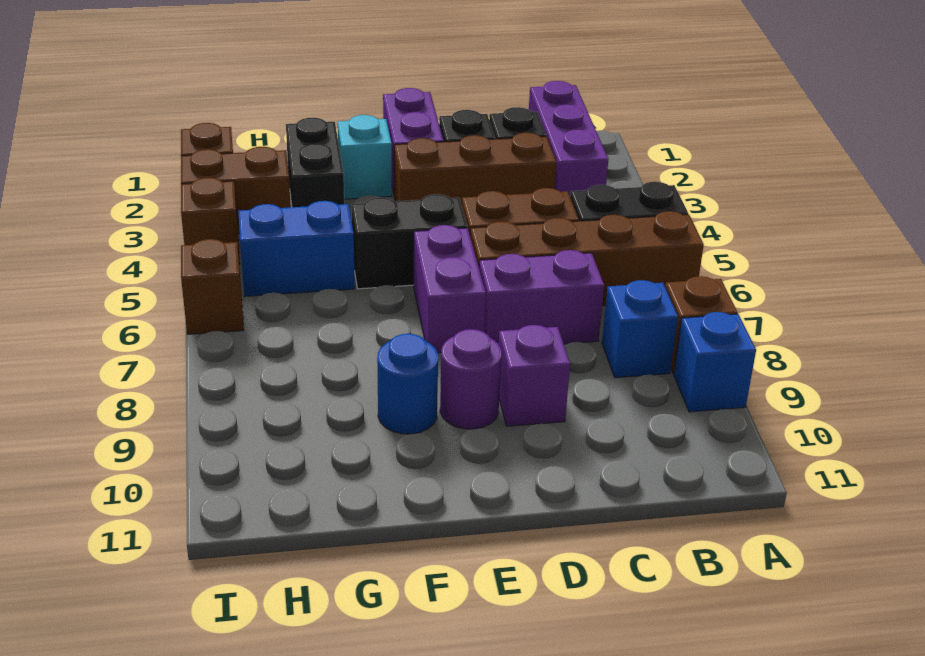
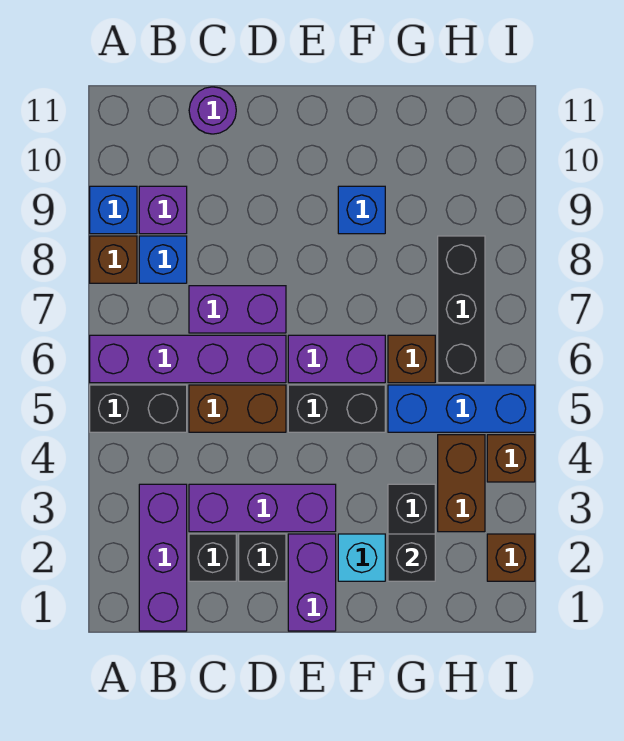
brown brick A6:D6 level 1 -> purple brick A6:D6 level 1
brown brick C3:E3 level 1 -> purple brick C3:E3 level 1
purple brick D9 level 1 -> purple brick B9 level 1
purple brick E6:E7 level 1 -> purple brick E6:F6 level 1
purple round brick E9 level 1 -> purple round brick C11 level 1
blue round brick F9 level 1 -> blue brick F9 level 1
none -> black brick G2 level 2
blue brick G5:H5 level 1 -> blue brick G5:I5 level 1
brown brick H3:I3 level 1 -> brown brick H3:H4 level 1
none -> black brick H6:H8 level 1
brown brick I6 level 1 -> brown brick G6 level 1

